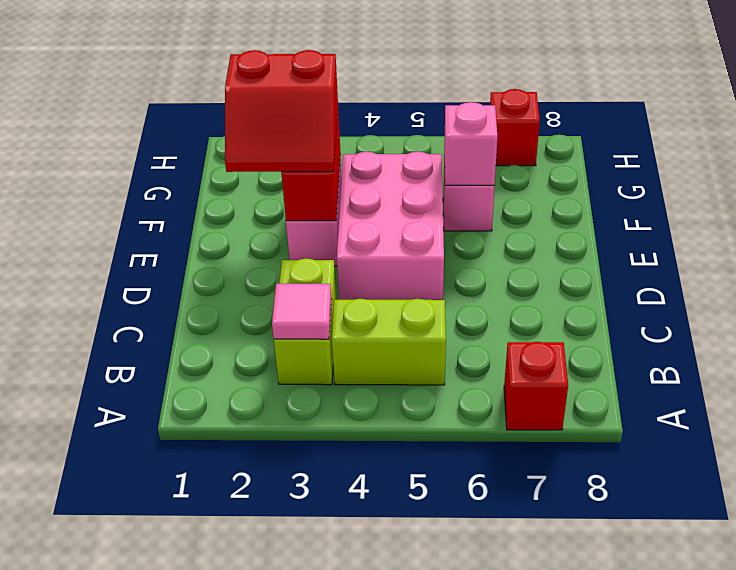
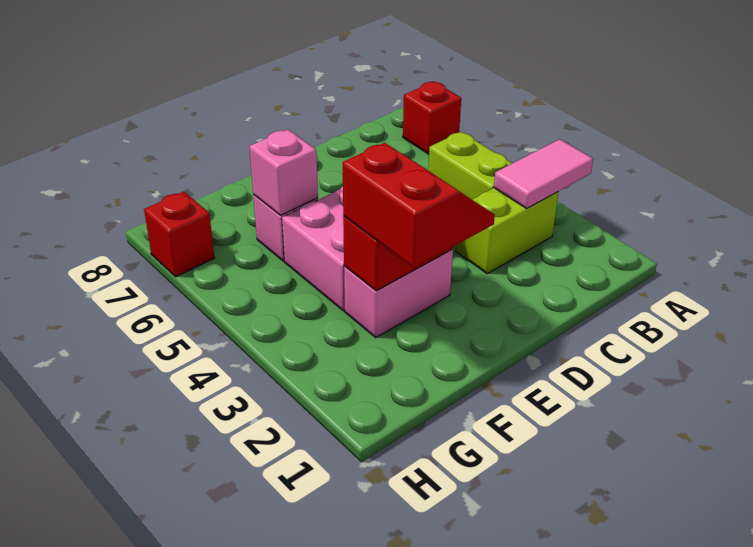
pink tile B3 level 2 -> pink tile A3:B3 level 2

